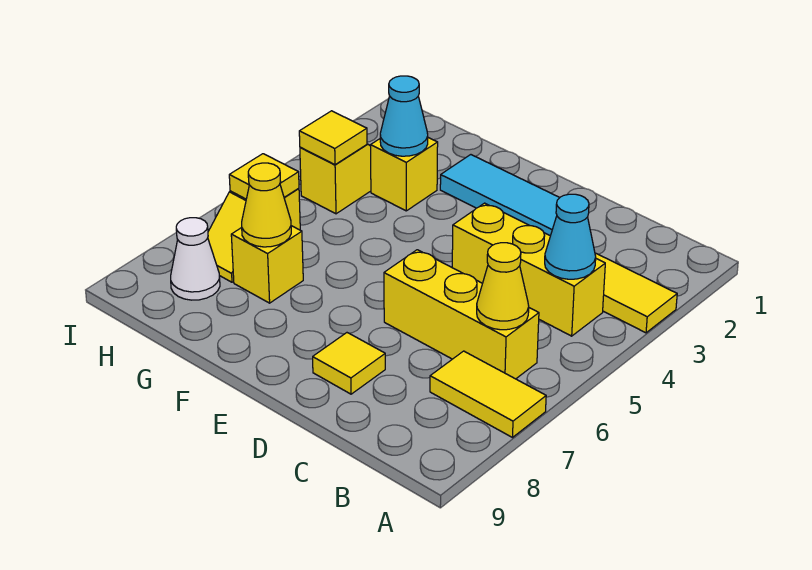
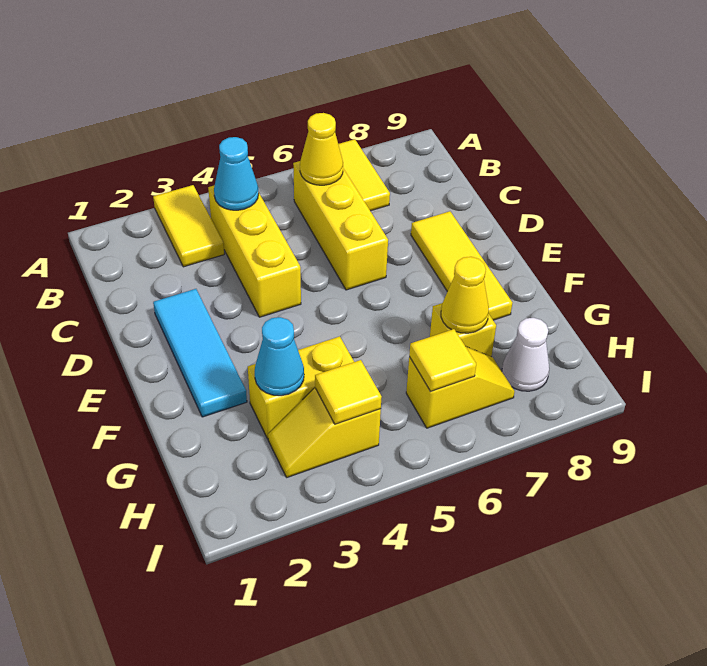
yellow tile D8 level 1 -> yellow tile D8:F8 level 1
yellow brick G3 level 1 -> yellow brick G3:G4 level 1

